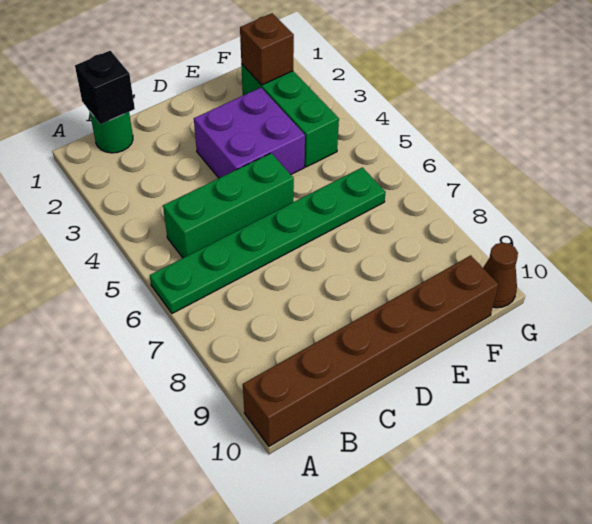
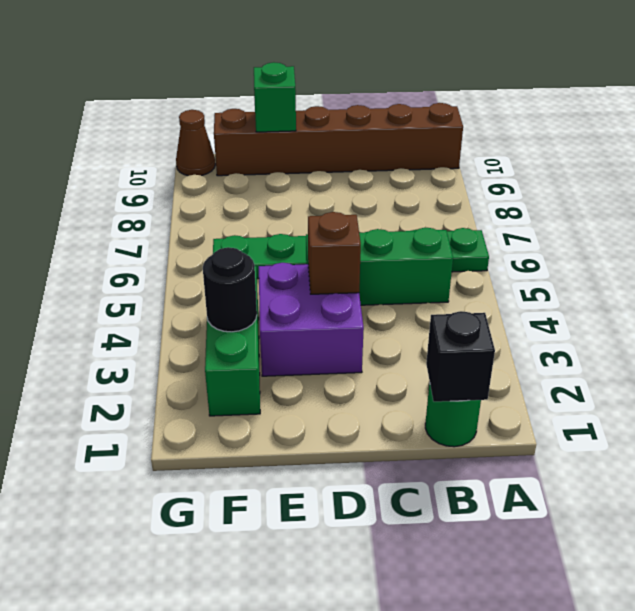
none -> green brick E10 level 2
brown brick F2 level 2 -> brown brick D4 level 2
none -> black round brick F3 level 2

